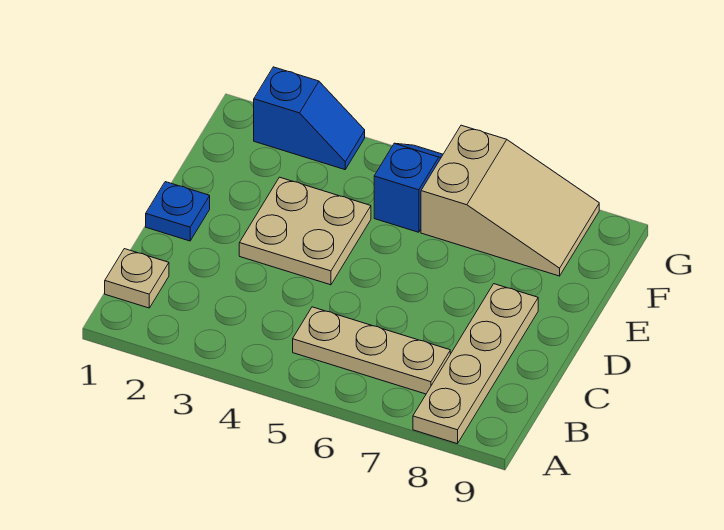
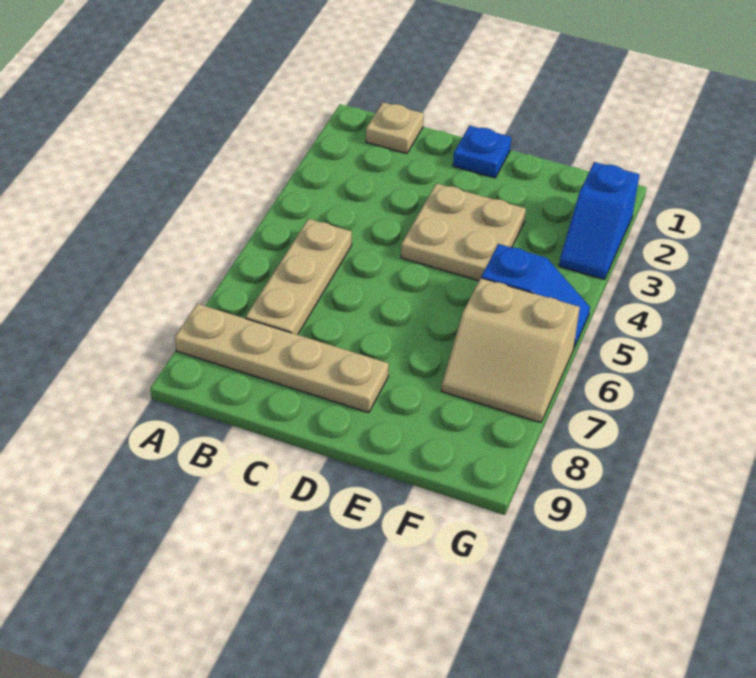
tan slope F6:G8 level 1 top 6 -> tan slope F6:G7 level 1 top 6

